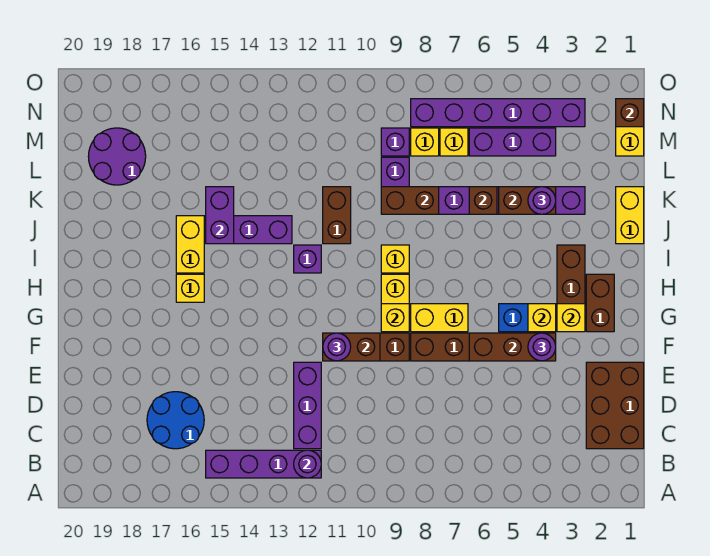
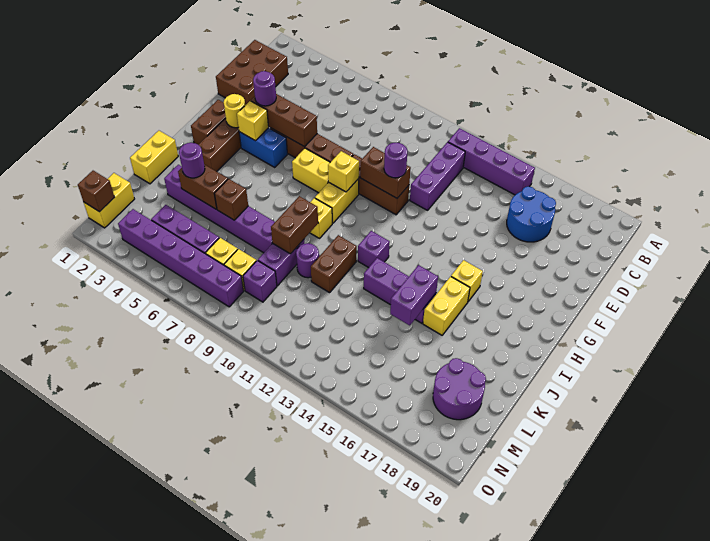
purple round brick B12 level 2 -> purple round brick K10 level 1
yellow brick G3 level 2 -> yellow round brick G3 level 2
brown brick K8:K9 level 2 -> brown brick J9:K9 level 2

